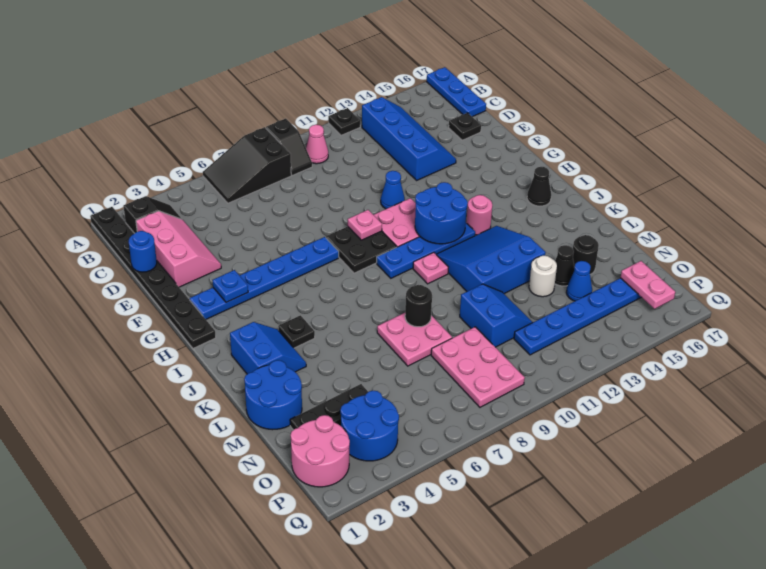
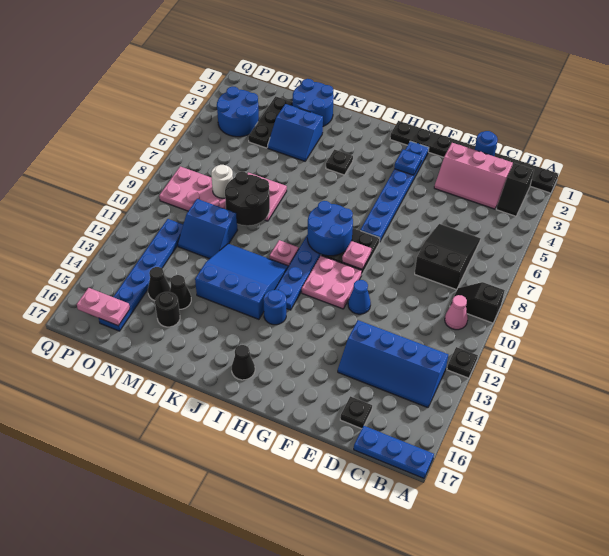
black slope A6:B8 level 1 top 8 -> black slope C6:D8 level 1 top 8
blue round brick H11:I12 level 2 -> blue round brick H8:I9 level 2
pink round brick I13 level 1 -> blue round brick I13 level 1
blue slope J2:K3 level 1 top 2 -> blue slope L3:M4 level 1 top 3
blue slope J11:L13 level 1 top L -> blue slope J11:L13 level 1 top 13
black round brick L8 level 2 -> black round brick L8:M9 level 2
white round brick M13 level 1 -> white round brick N8 level 2
blue cone N14 level 1 -> black cone N14 level 1
pink round brick O1:P2 level 1 -> none

